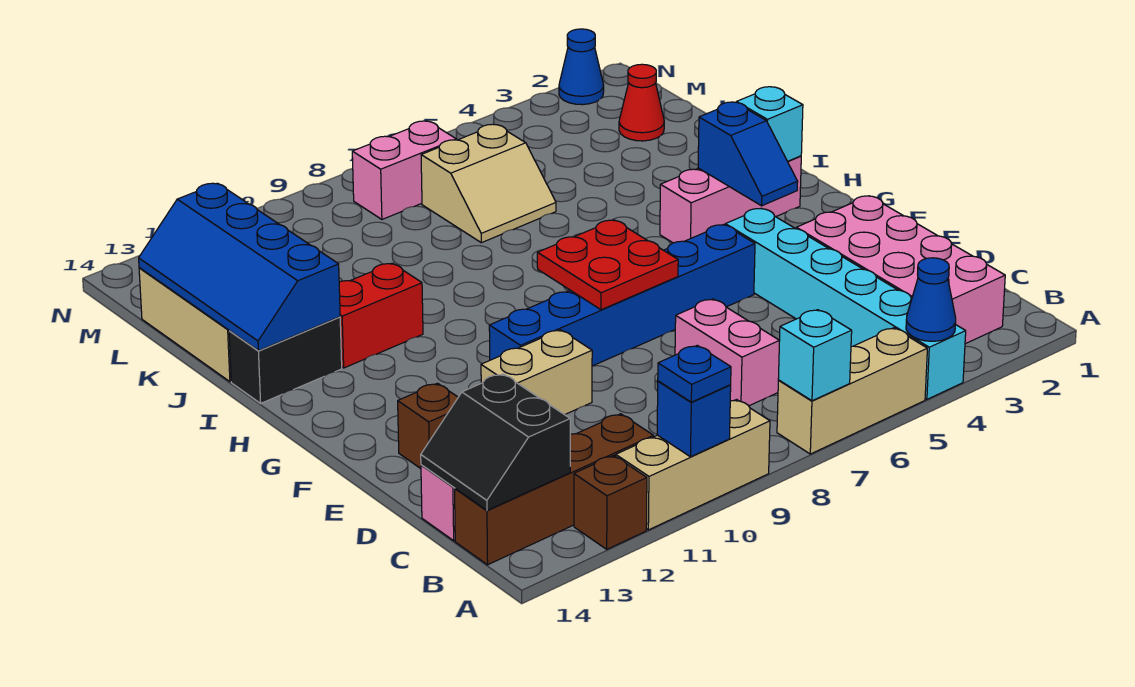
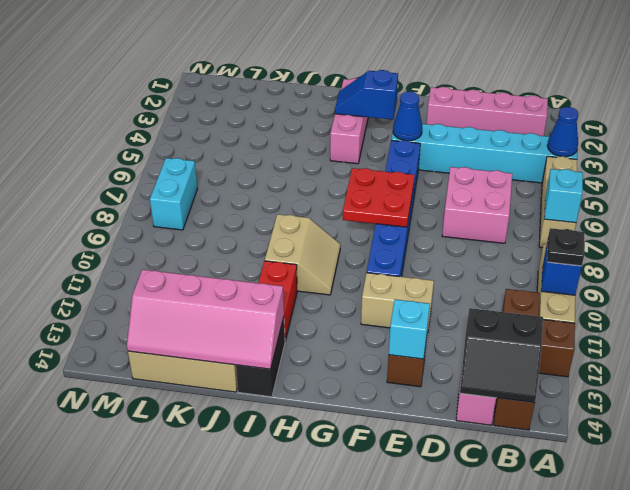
blue plate A10 level 3 -> black plate A10 level 3
pink brick B2:E3 level 1 -> pink brick B2:E2 level 1
pink brick C7:D7 level 1 -> pink brick C6:D7 level 1
tan brick E10:E11 level 1 -> tan brick E11:F11 level 1
blue slope G3:H3 level 2 top H -> blue slope G3:H3 level 2 top G
cyan brick H2 level 2 -> cyan brick E13 level 2
blue slope I13:L14 level 2 top 13 -> pink slope I13:L14 level 2 top 13
tan slope K6:L7 level 1 top L -> tan slope H9:I10 level 1 top I
red cone L2 level 1 -> none
pink brick M7:M8 level 1 -> cyan brick M7:M8 level 1
blue cone N2 level 1 -> blue cone F4 level 2

